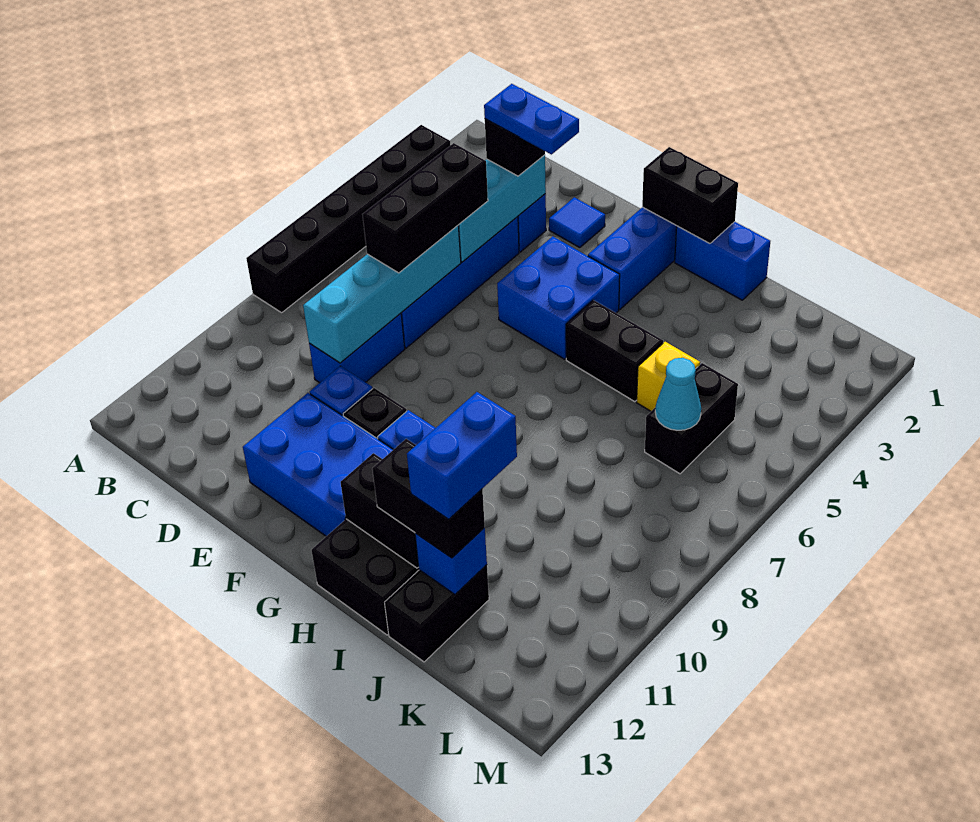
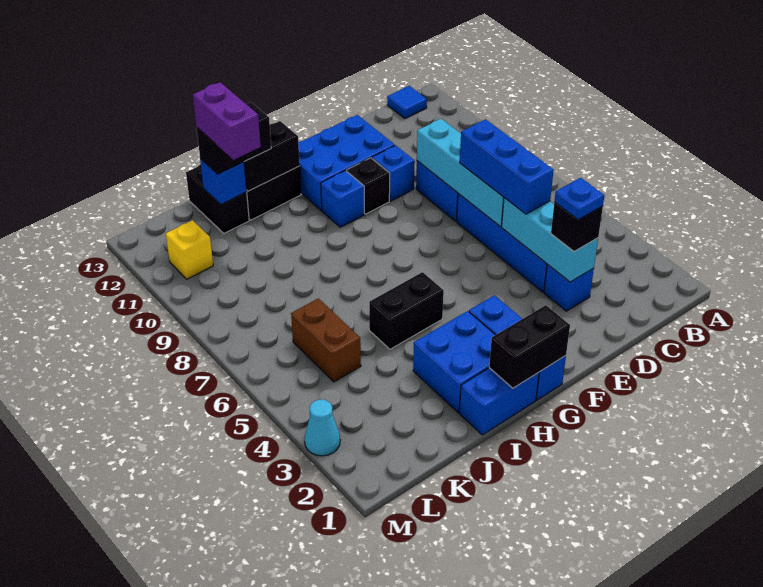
black brick A3:A8 level 1 -> none
blue plate D3:E3 level 4 -> blue plate D3 level 4
black brick D5:D7 level 3 -> blue brick D5:D7 level 3
blue tile E2 level 1 -> blue tile B13 level 1
blue brick F4:G5 level 1 -> blue brick H2:I3 level 1
yellow brick J5 level 1 -> yellow brick L11 level 1
blue brick J11:J12 level 4 -> purple brick J11:J12 level 4
black brick K5:K6 level 1 -> brown brick K5:K6 level 1
cyan cone K6 level 2 -> cyan cone M3 level 1

